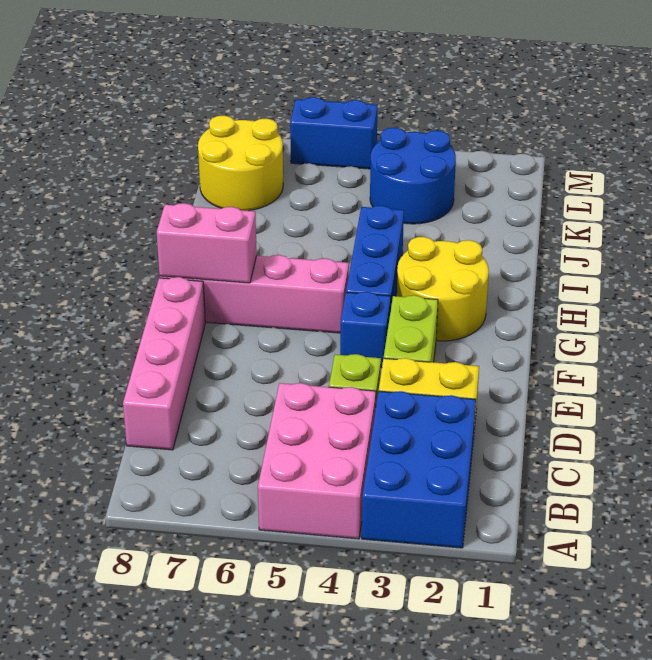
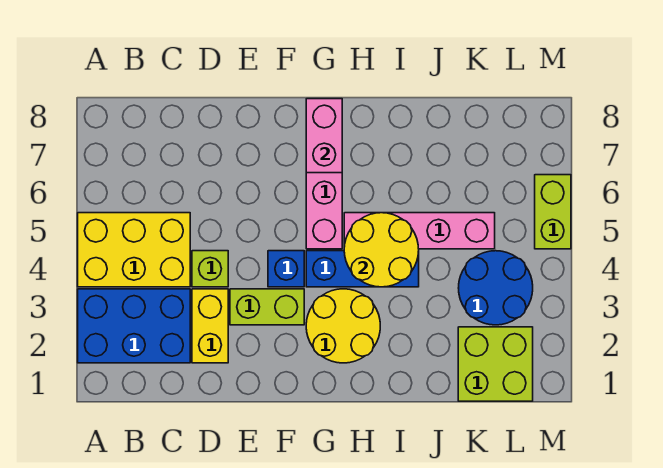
pink brick A4:C5 level 1 -> yellow brick A4:C5 level 1
pink brick C8:F8 level 1 -> pink brick H5:K5 level 1
none -> lime brick K1:L2 level 1
yellow round brick K7:L8 level 1 -> yellow round brick H4:I5 level 2
blue brick M5:M6 level 1 -> lime brick M5:M6 level 1

